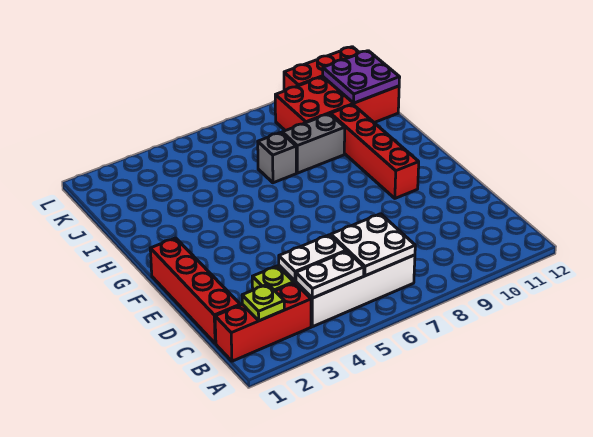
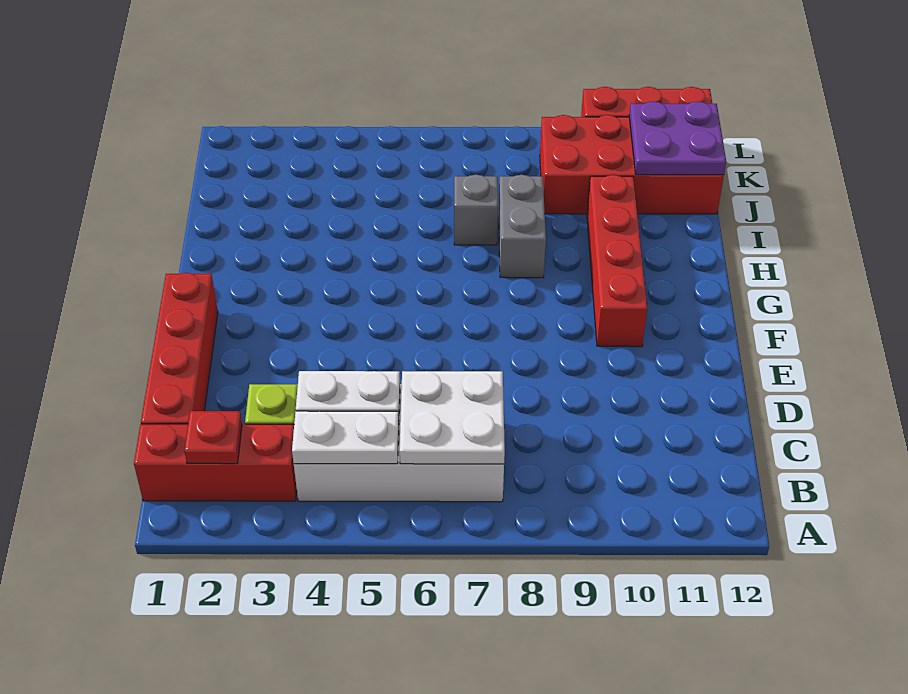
lime plate B2 level 2 -> red plate B2 level 2
grey brick I8:I9 level 1 -> grey brick H8:I8 level 1

